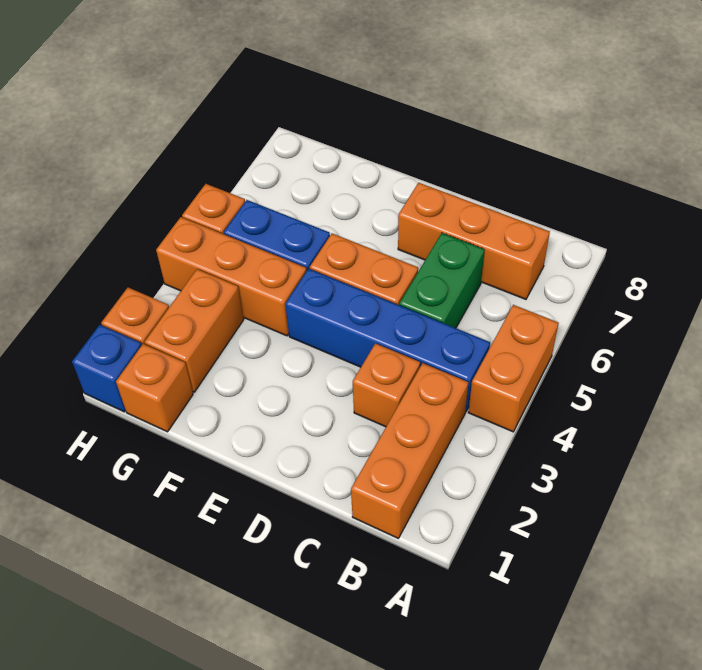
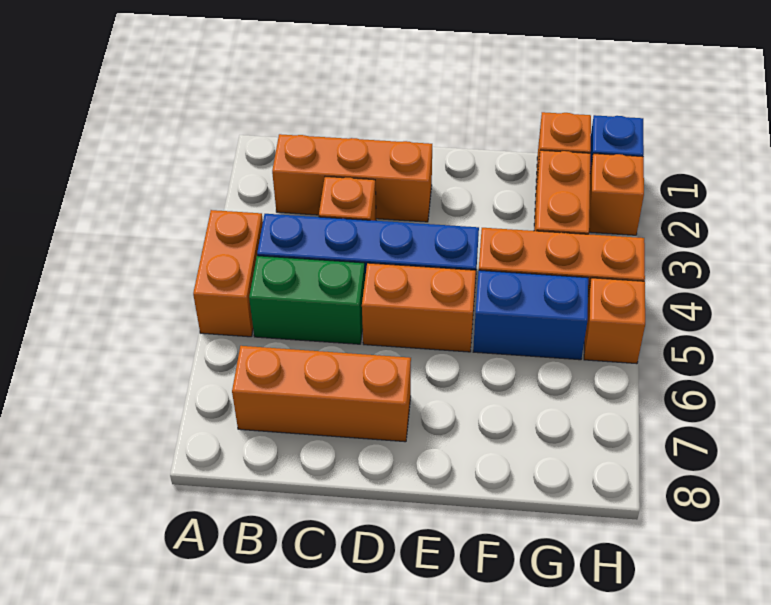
orange brick B1:B3 level 1 -> orange brick B2:D2 level 1
green brick C5:C6 level 1 -> green brick B5:C5 level 1

